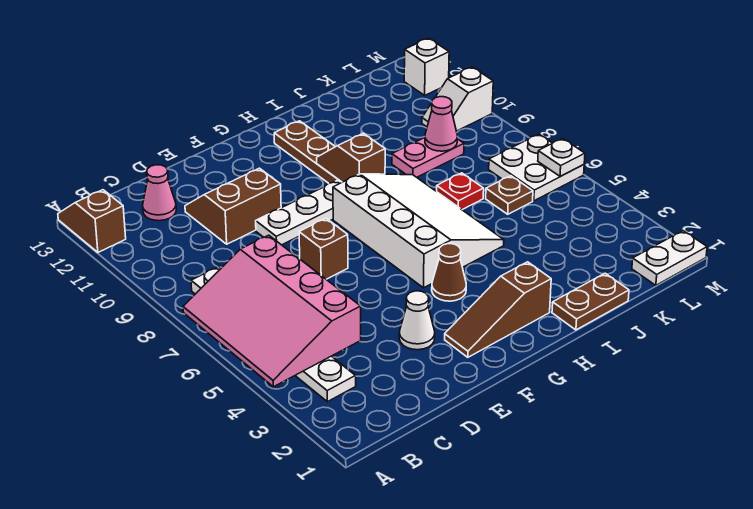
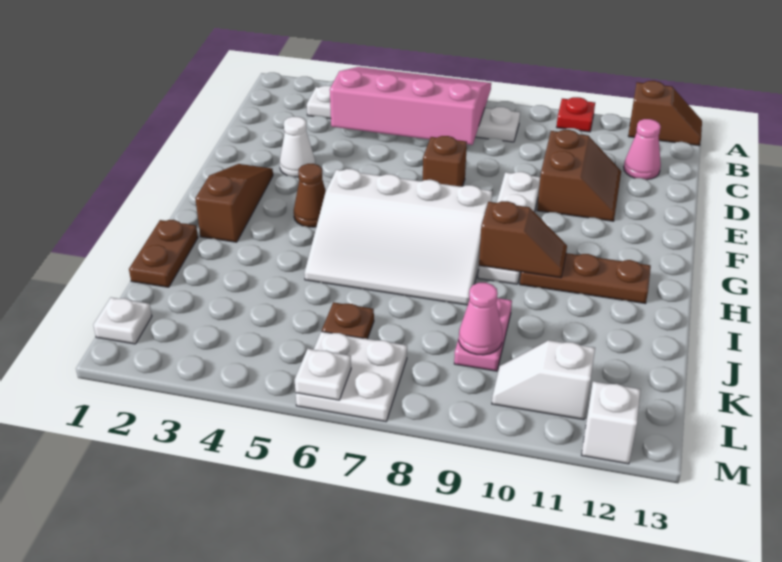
red plate J7 level 1 -> red plate A10 level 1
white plate L1:M1 level 1 -> white plate L1 level 1
white slope L10:M10 level 1 top M -> white slope L10:L11 level 1 top 11

